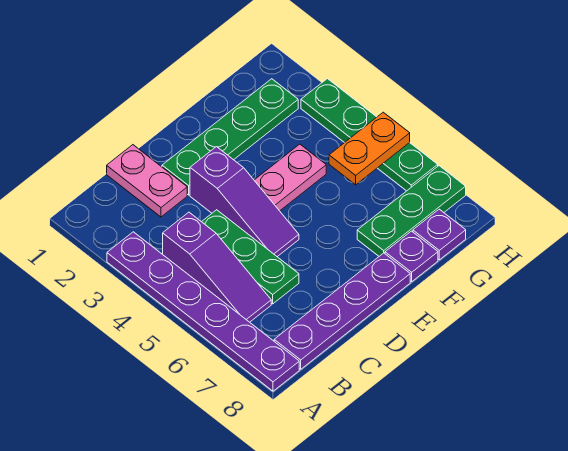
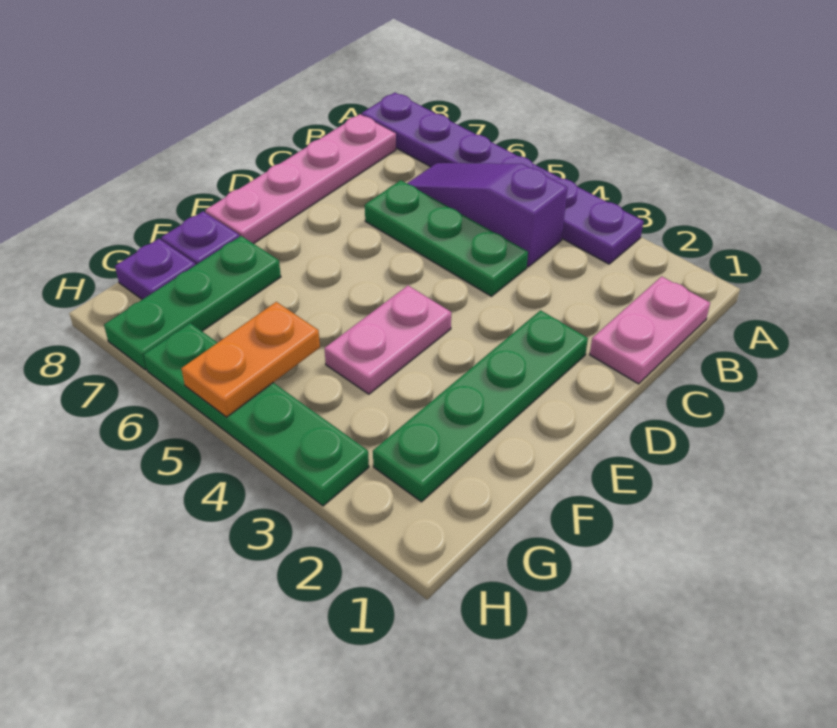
purple plate B8:E8 level 1 -> pink plate B8:E8 level 1
pink plate C1:C2 level 1 -> pink plate B1:C1 level 1
purple slope D3:D5 level 1 top 3 -> none

